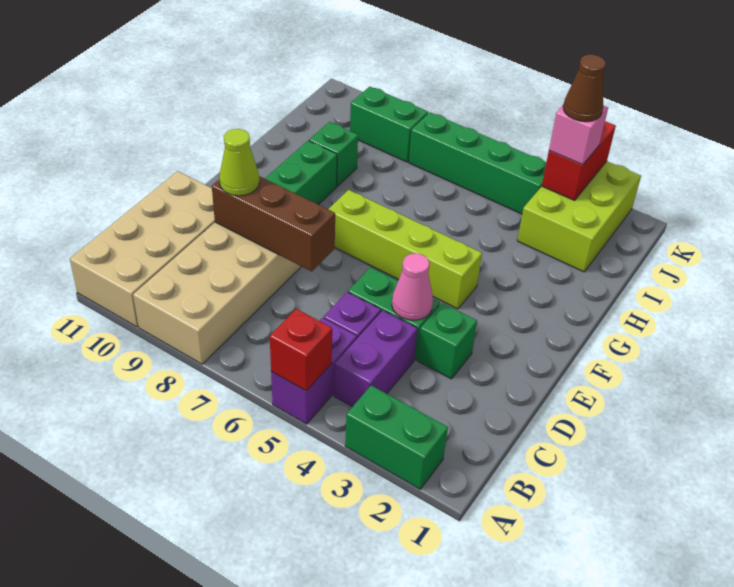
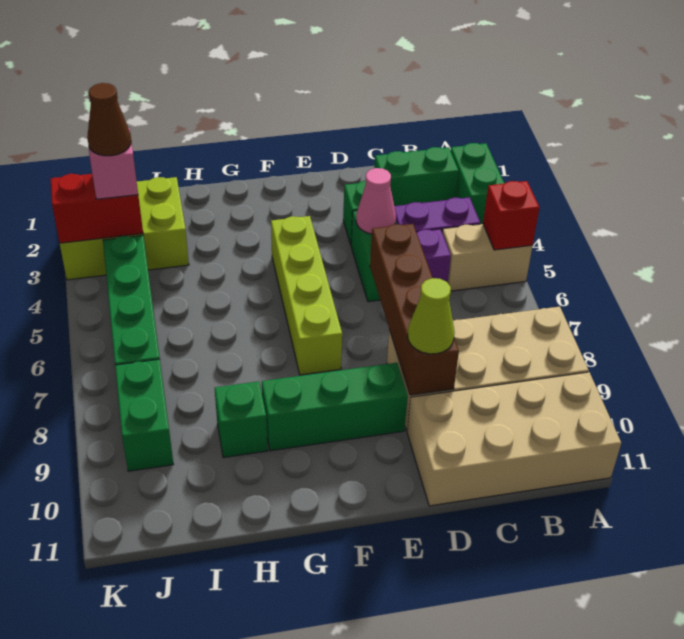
purple brick A5:B5 level 1 -> tan brick A5:B5 level 1
none -> green brick B2:C2 level 1
brown brick D7:D9 level 2 -> brown brick D6:D9 level 2

